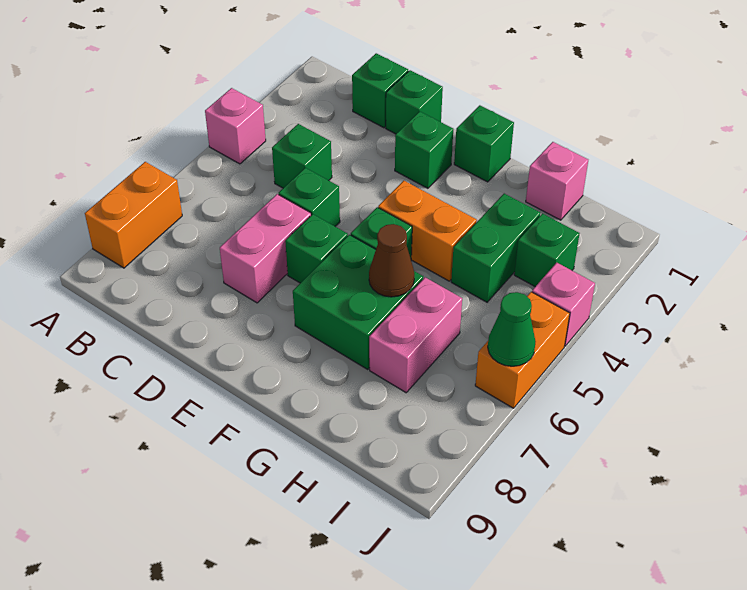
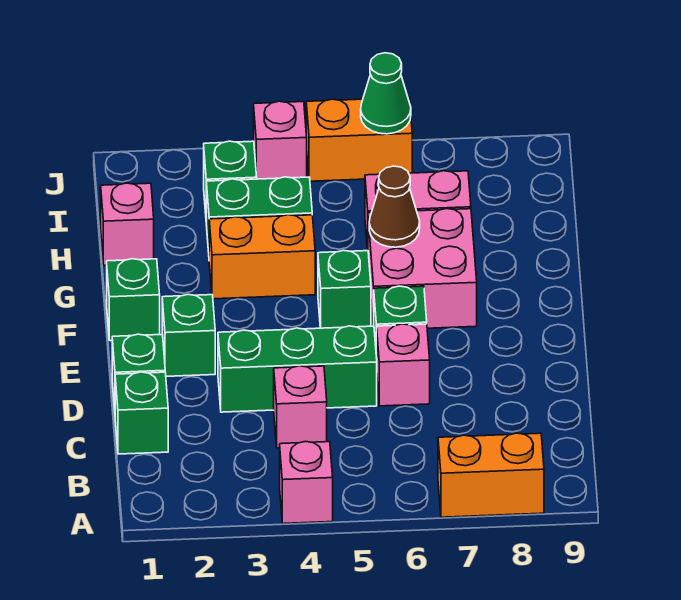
green brick C4 level 1 -> pink brick C4 level 1
green brick D5 level 1 -> green brick D3:D5 level 1
pink brick D6:D7 level 1 -> pink brick D6 level 1
orange brick F4:G4 level 1 -> orange brick G3:G4 level 1
green brick F6:G7 level 1 -> pink brick F6:G7 level 1

